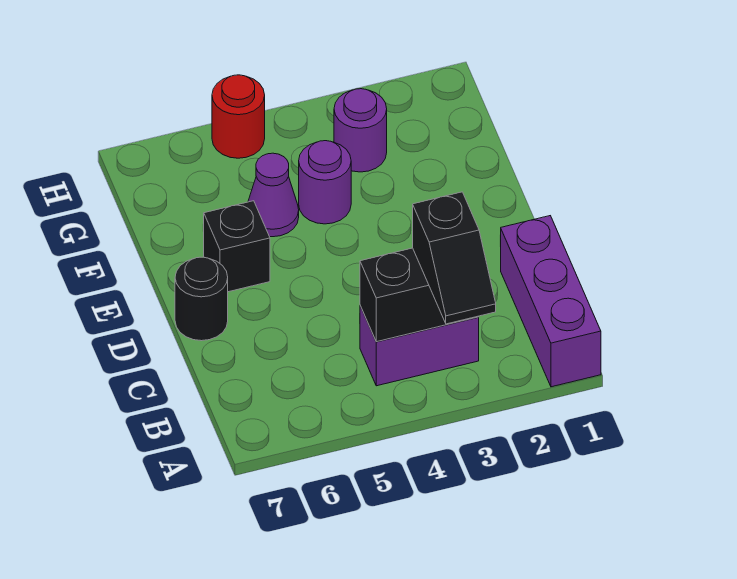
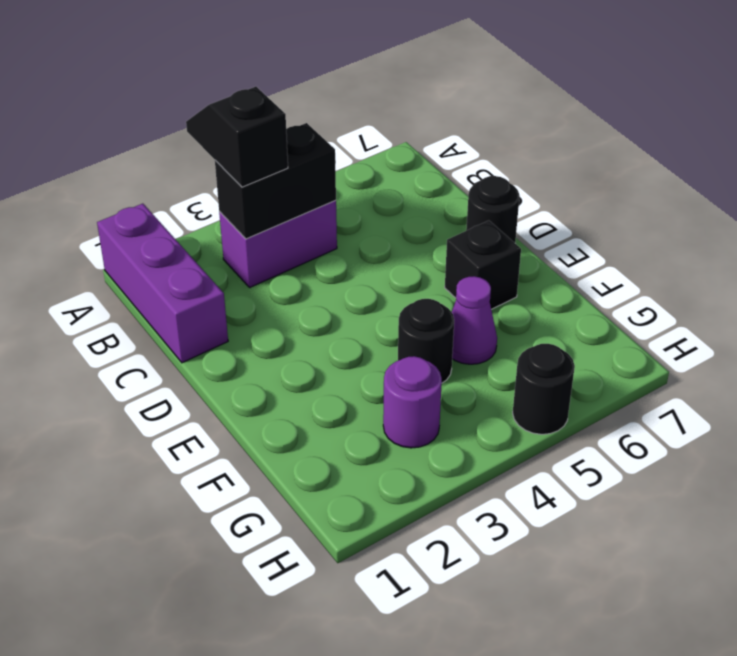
purple round brick F4 level 1 -> black round brick F4 level 1
red round brick H5 level 1 -> black round brick H5 level 1

